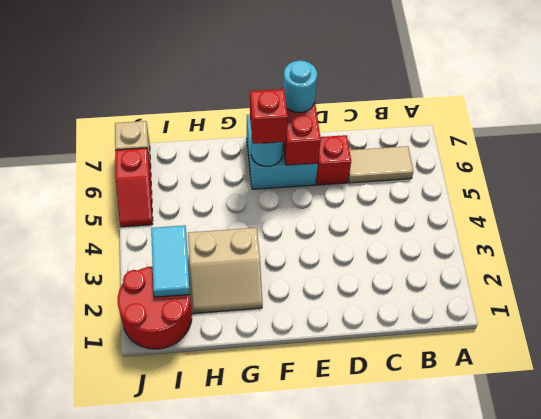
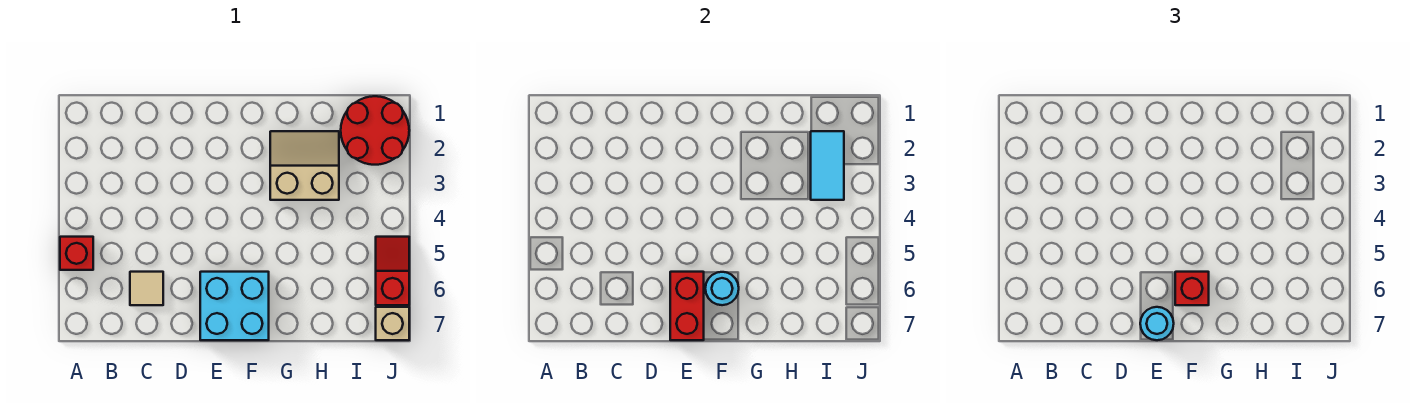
tan tile B6:C6 level 1 -> tan tile C6 level 1
red brick D6 level 1 -> red brick A5 level 1

